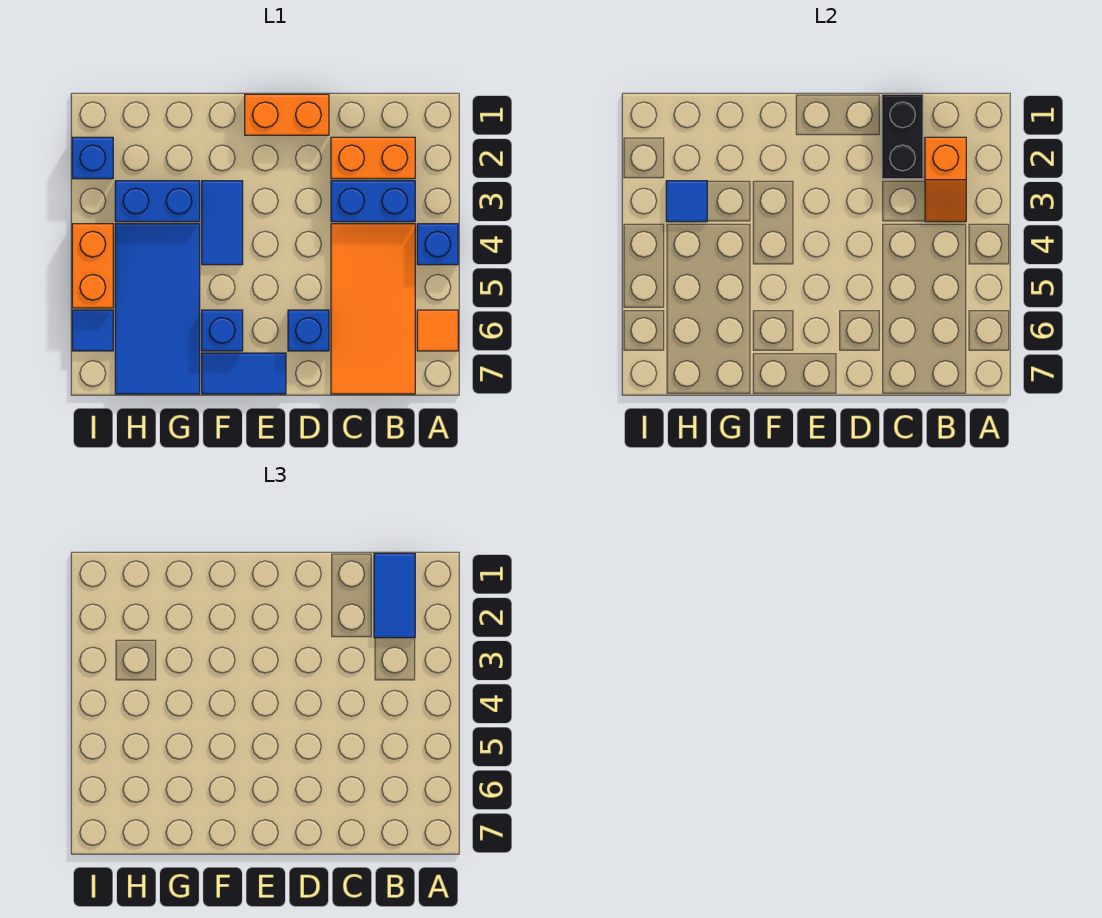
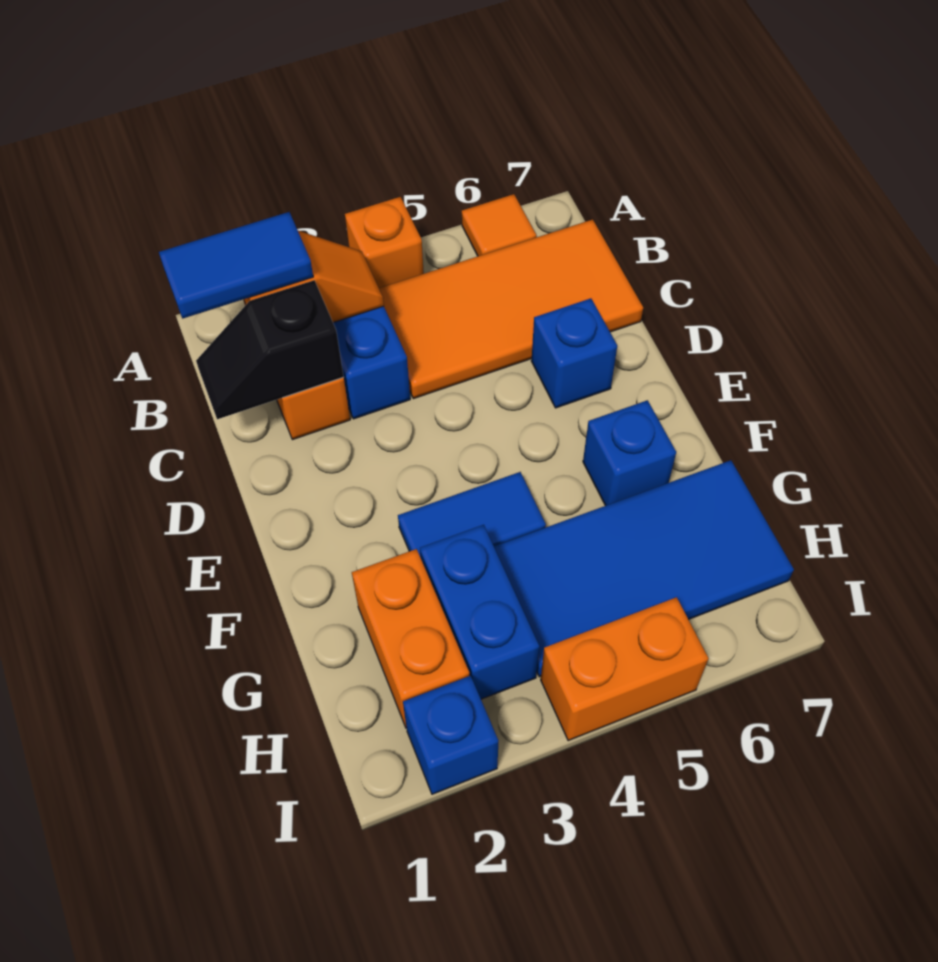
blue brick A4 level 1 -> orange brick A4 level 1
black brick C1:C2 level 2 -> black slope C1:C2 level 2 top 2
orange brick D1:E1 level 1 -> orange brick G2:H2 level 1
blue tile E7:F7 level 1 -> none
blue tile H3 level 2 -> none
blue tile I6 level 1 -> none

